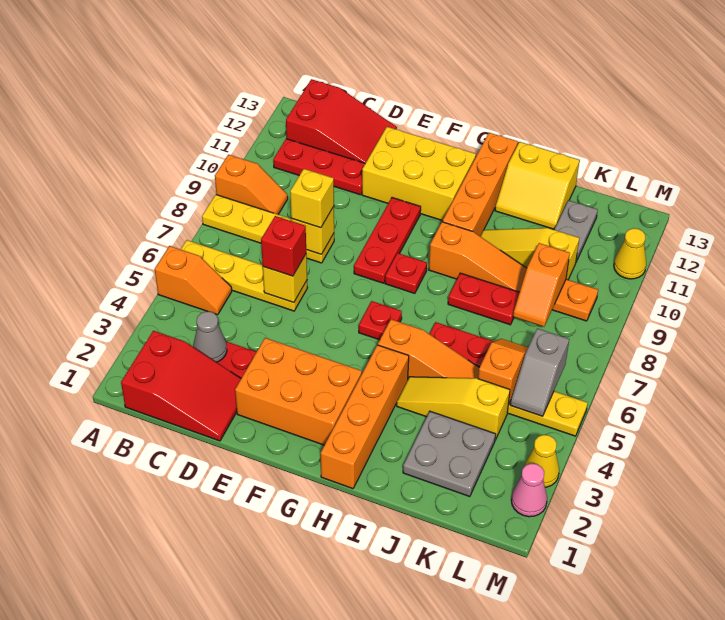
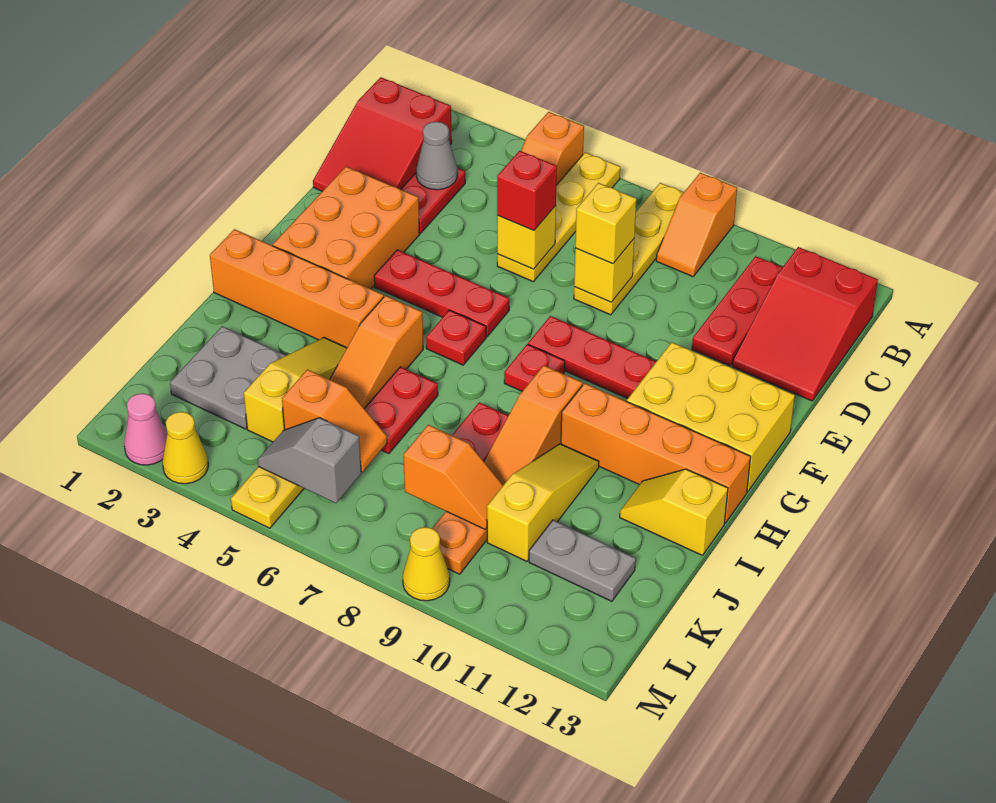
yellow brick E11:G12 level 1 -> yellow brick F11:G13 level 1
none -> red plate F4:F6 level 1
yellow slope I12:J13 level 1 top 13 -> yellow slope I12:I13 level 1 top 13
orange slope K8:K9 level 2 top 9 -> orange slope K8:K9 level 2 top 8
yellow cone M11 level 1 -> yellow cone M9 level 1

